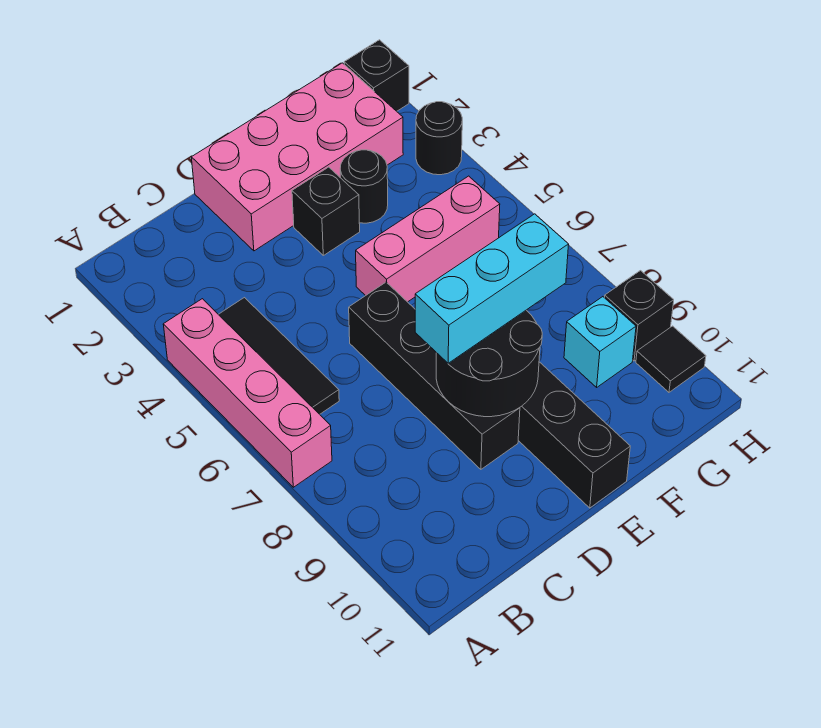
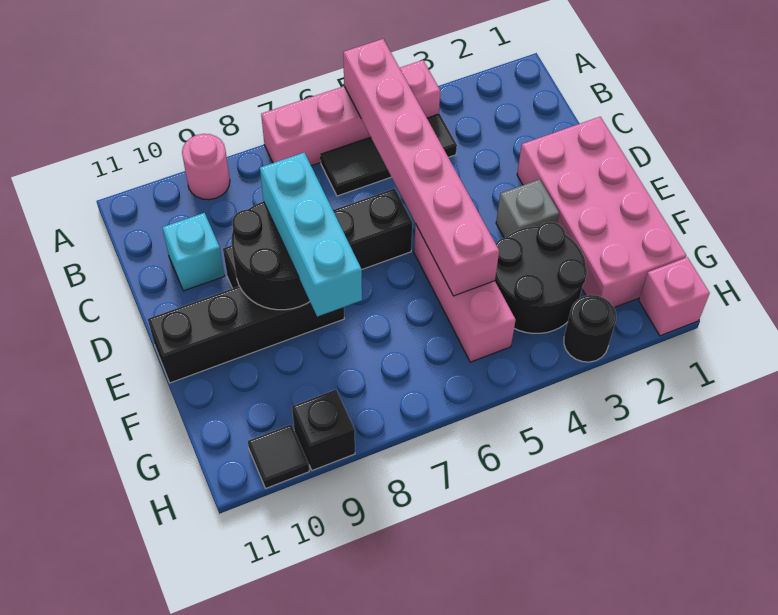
none -> pink brick A5:F5 level 2
none -> pink round brick A9 level 1
black brick E3 level 1 -> grey brick E3 level 1
black round brick F3 level 1 -> black round brick F3:G4 level 1
cyan brick G9 level 1 -> cyan brick C10 level 1
black brick H1 level 1 -> pink brick H1 level 1

